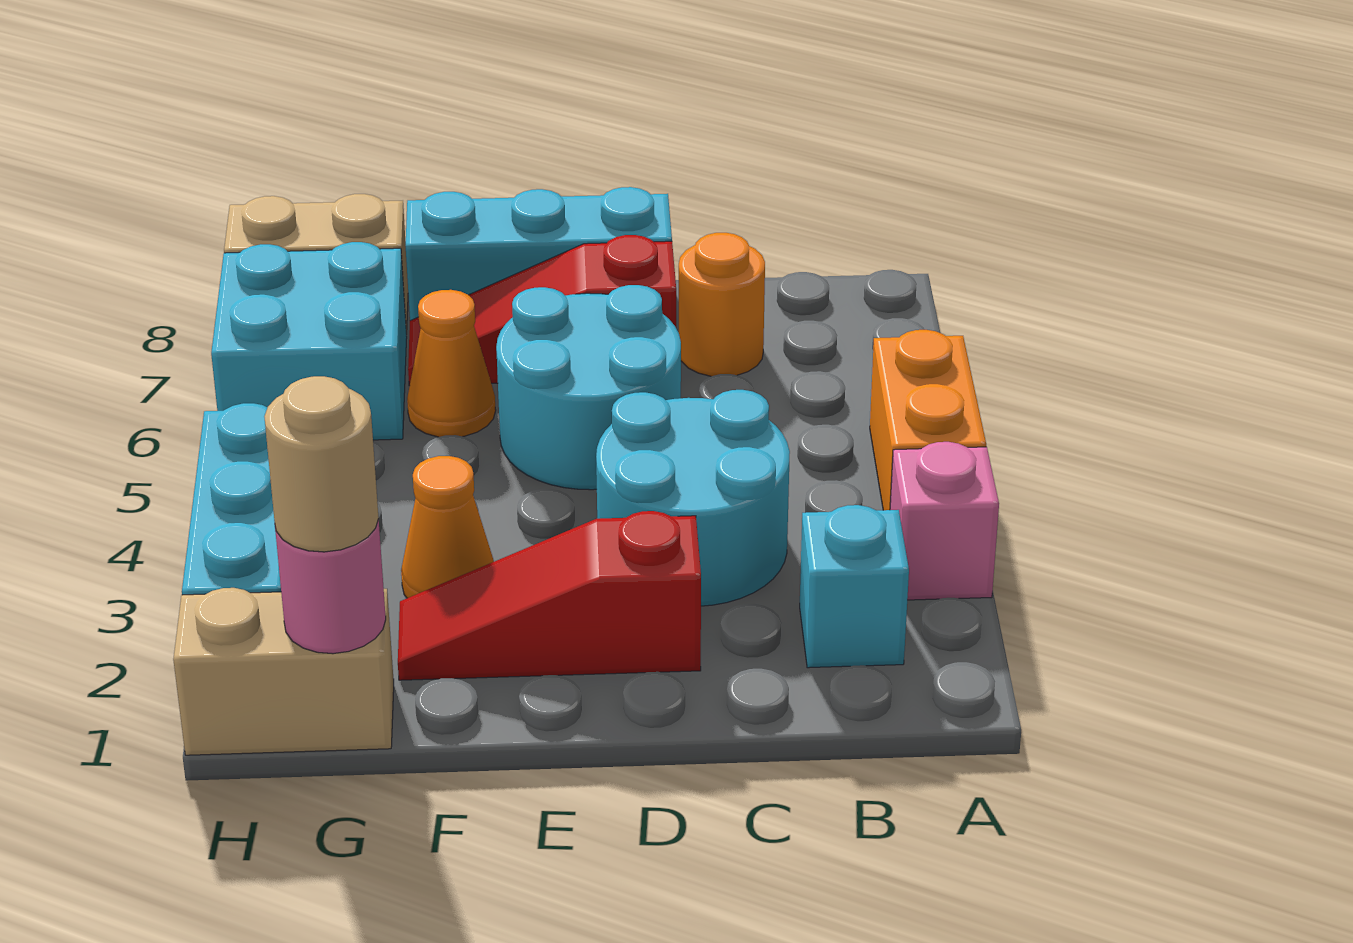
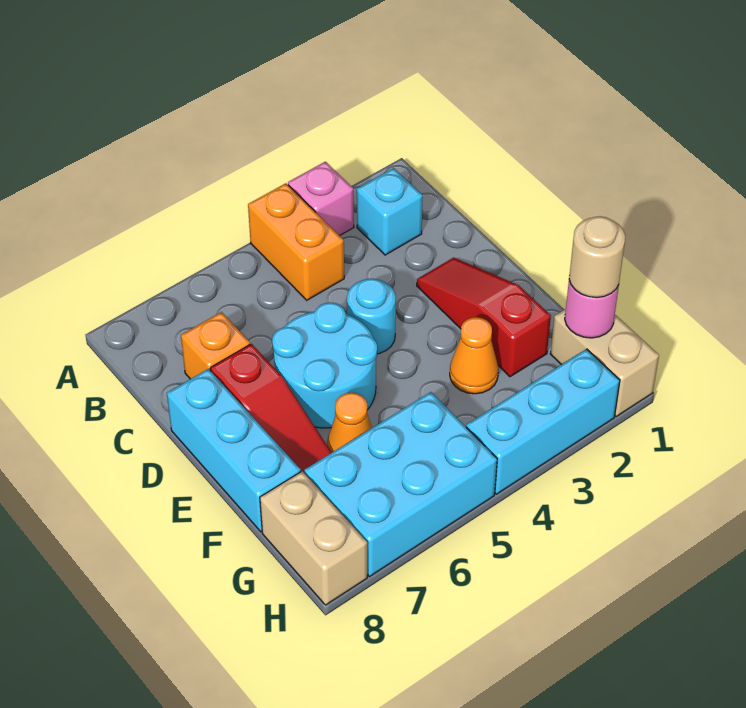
orange brick A4:A5 level 1 -> orange brick A4:B4 level 1
cyan round brick C3:D4 level 1 -> cyan round brick D4 level 1
orange round brick C7 level 1 -> orange brick C7 level 1
red slope D2:F2 level 1 top D -> red slope D2:F2 level 1 top F
cyan brick G6:H7 level 1 -> cyan brick G5:H7 level 1

